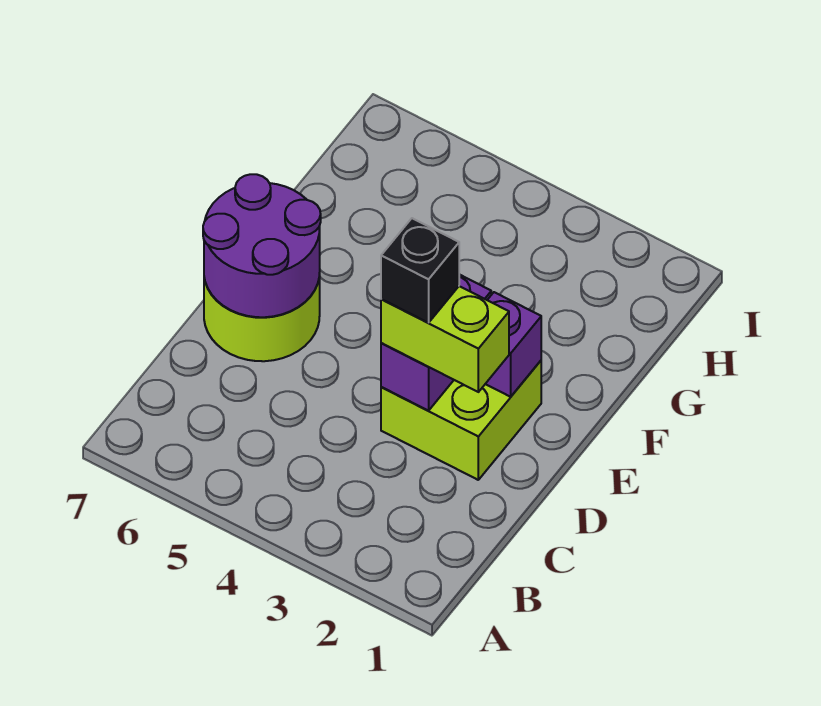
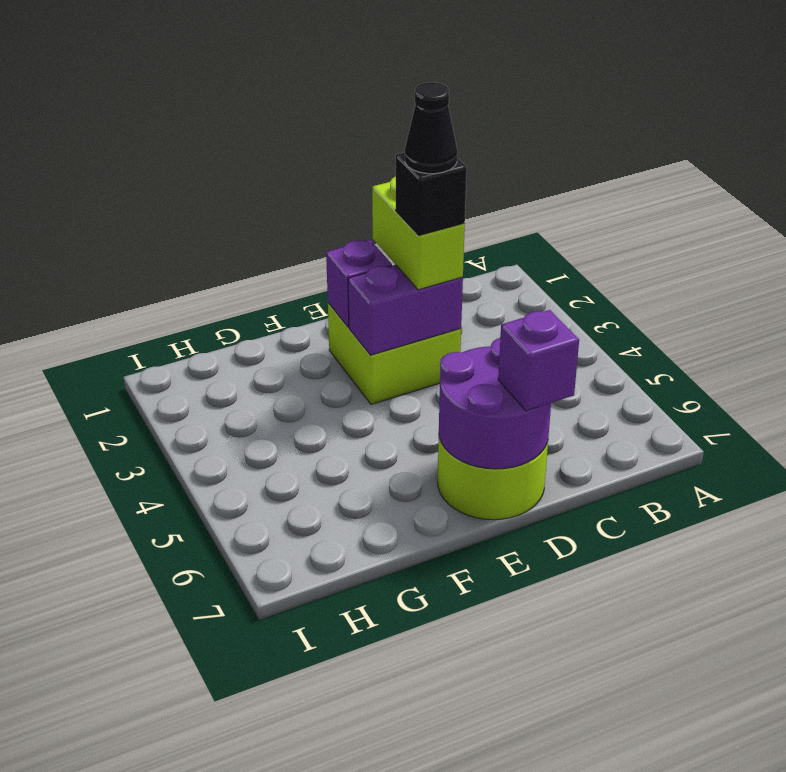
none -> black cone D3 level 5
none -> purple brick D7 level 3

